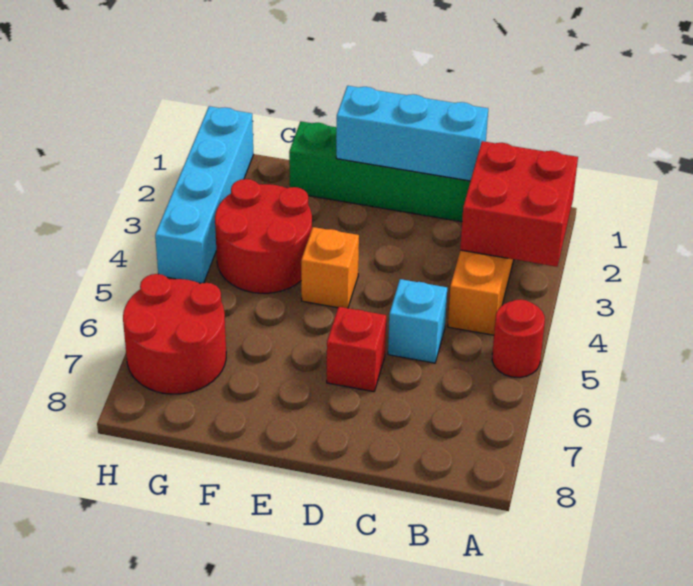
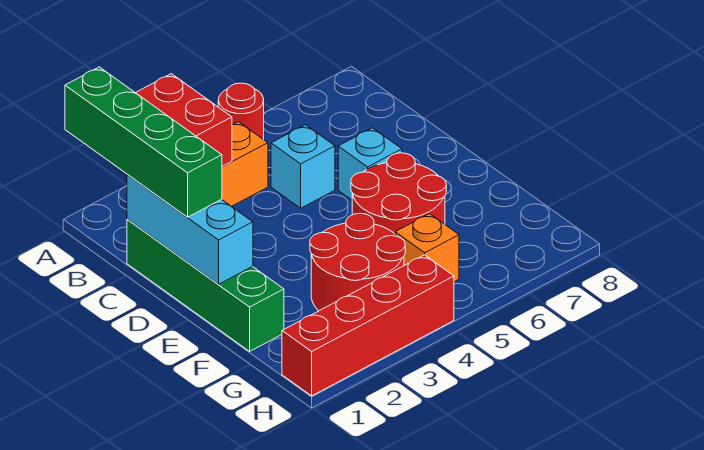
none -> green brick A1:D1 level 3
red brick D6 level 1 -> cyan brick D6 level 1
orange brick E4 level 1 -> orange brick G5 level 1
red round brick G6:H7 level 1 -> red round brick E5:F6 level 1
cyan brick H1:H4 level 1 -> red brick H1:H4 level 1

